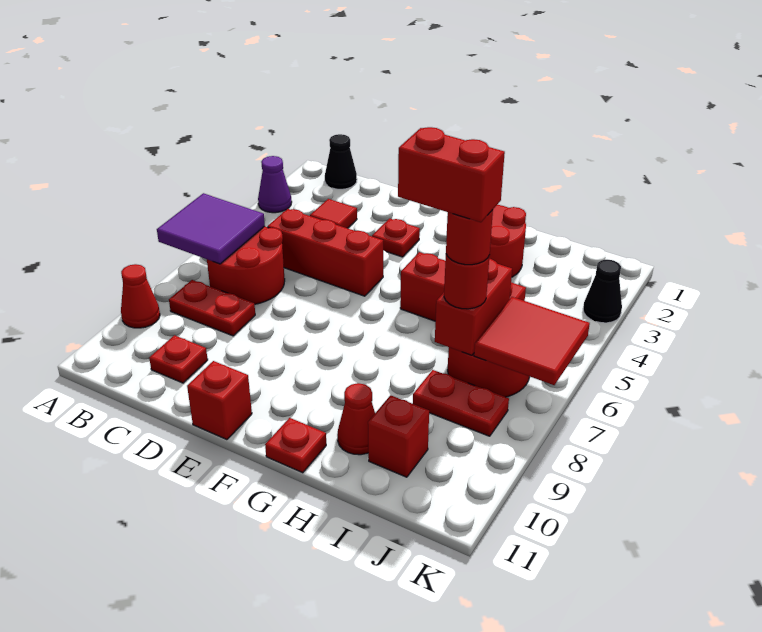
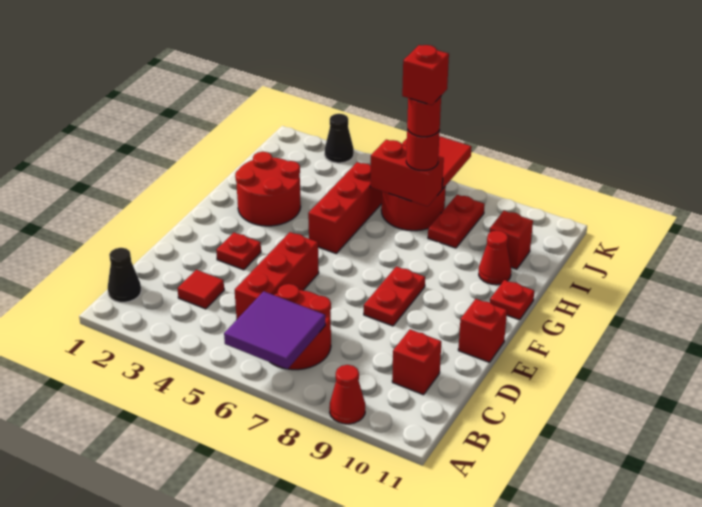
purple cone A3 level 1 -> none
red plate B8:C8 level 1 -> red plate E8:F8 level 1
red plate C10 level 1 -> red brick C10 level 1
red brick H7:I7 level 5 -> red brick I7 level 5

